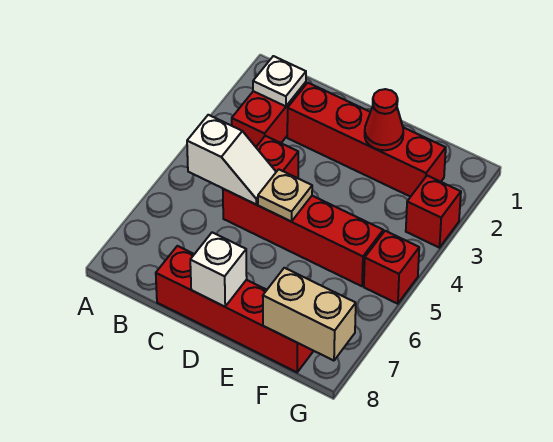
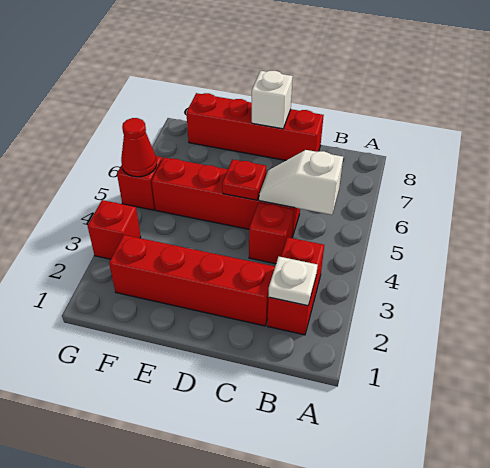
tan plate D5 level 2 -> red plate D5 level 2
red cone E2 level 2 -> red cone G5 level 2
tan brick F8:G8 level 2 -> none

